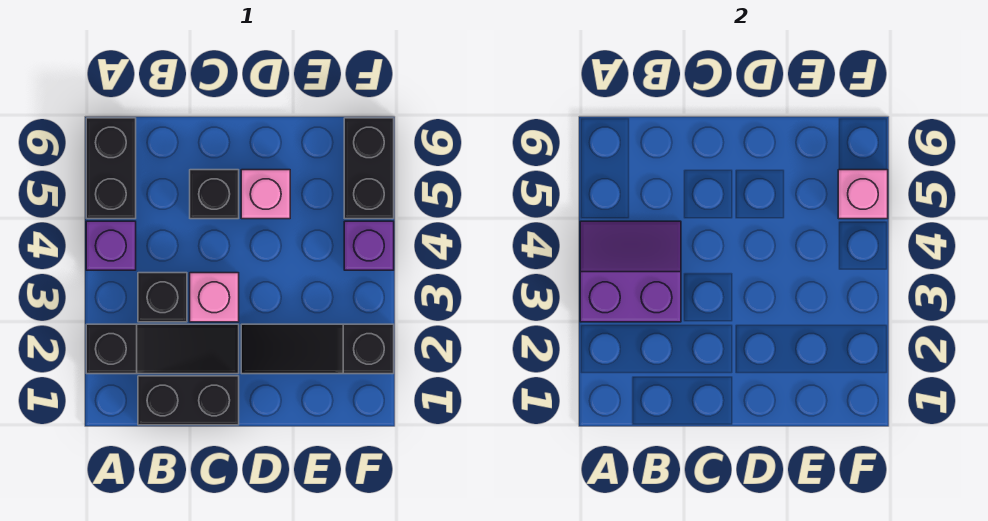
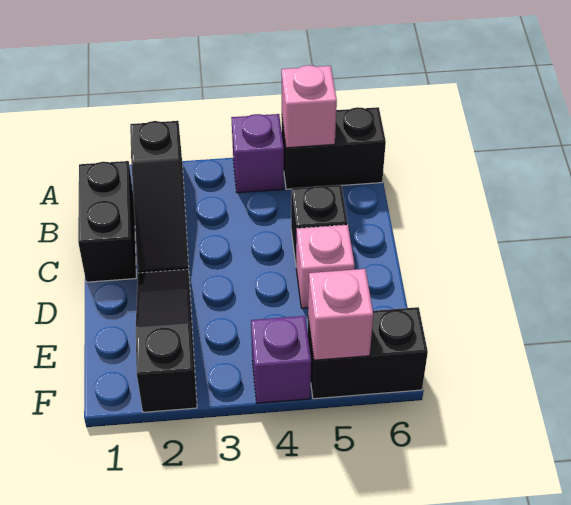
purple slope A3:B4 level 2 top 3 -> none
black brick B3 level 1 -> none
pink brick C3 level 1 -> pink brick A5 level 2

